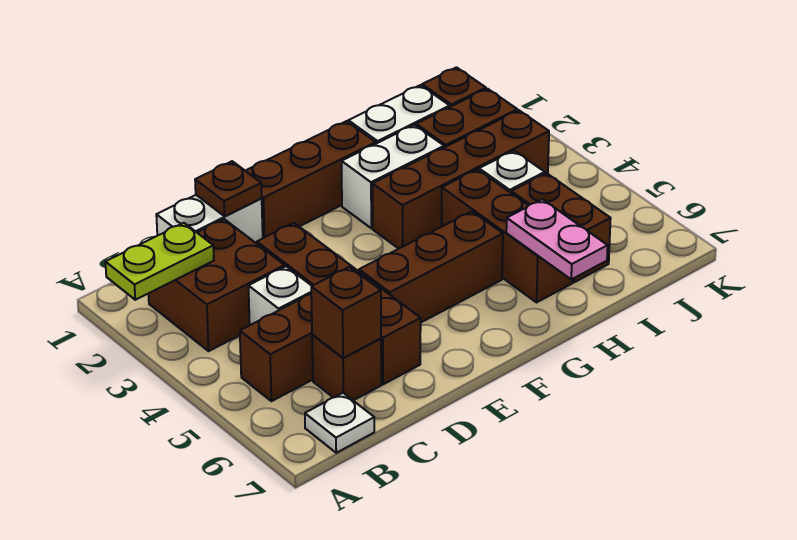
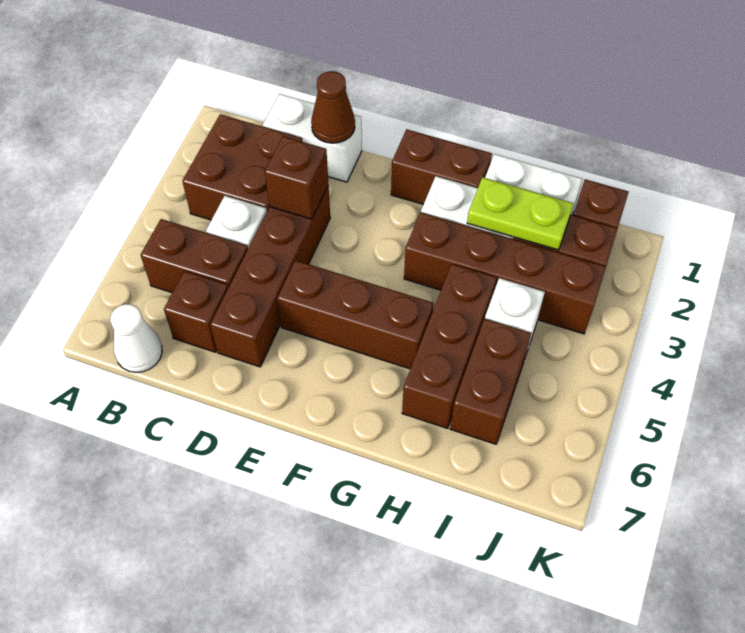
lime plate A2:B2 level 2 -> lime plate H2:I2 level 2
white plate B7 level 1 -> white cone B7 level 1
brown brick C6 level 2 -> brown brick D3 level 2
brown plate D1 level 2 -> brown cone D1 level 2
brown brick E1:G1 level 1 -> brown brick F1:G1 level 1
pink plate H6:H7 level 2 -> none

